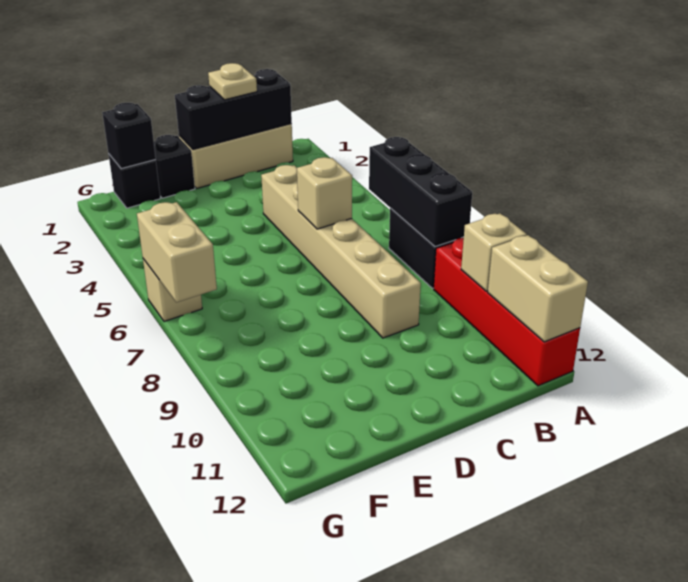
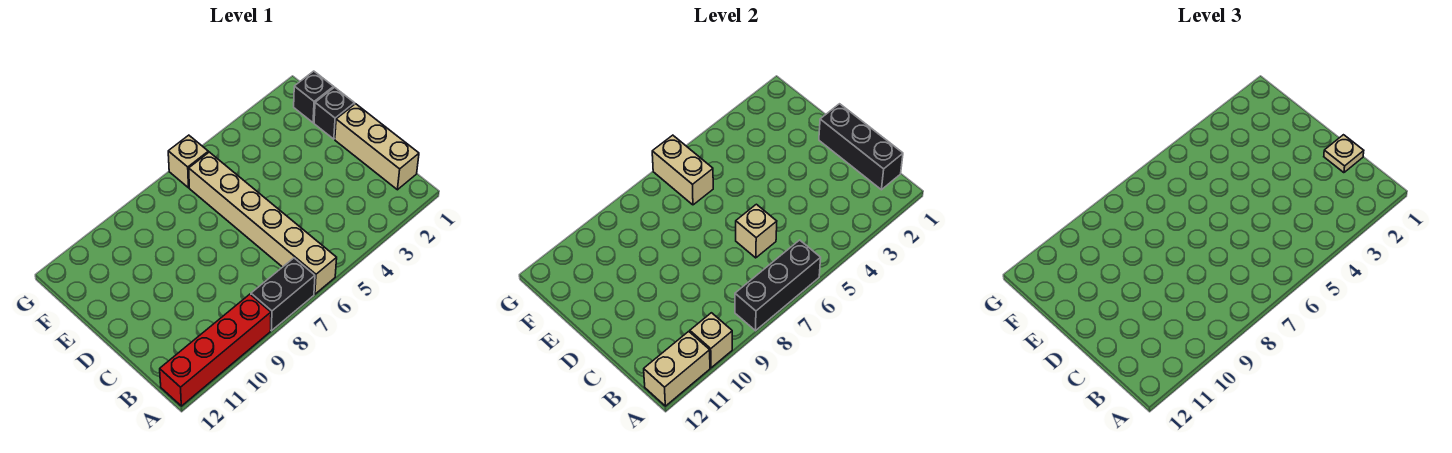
tan brick C4:C9 level 1 -> tan brick A6:F6 level 1
black brick F1 level 2 -> none
tan brick G6:G7 level 2 -> tan brick F6:G6 level 2

